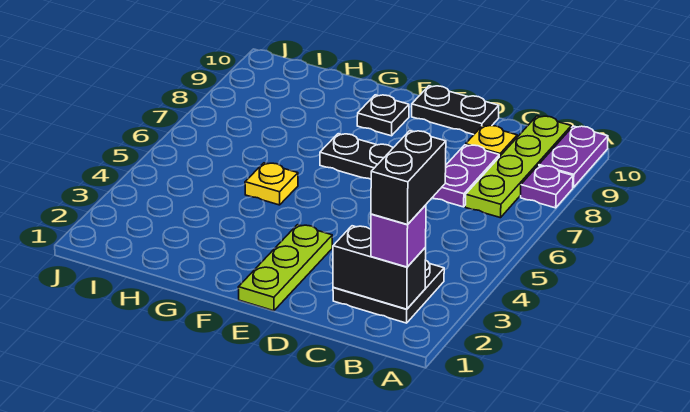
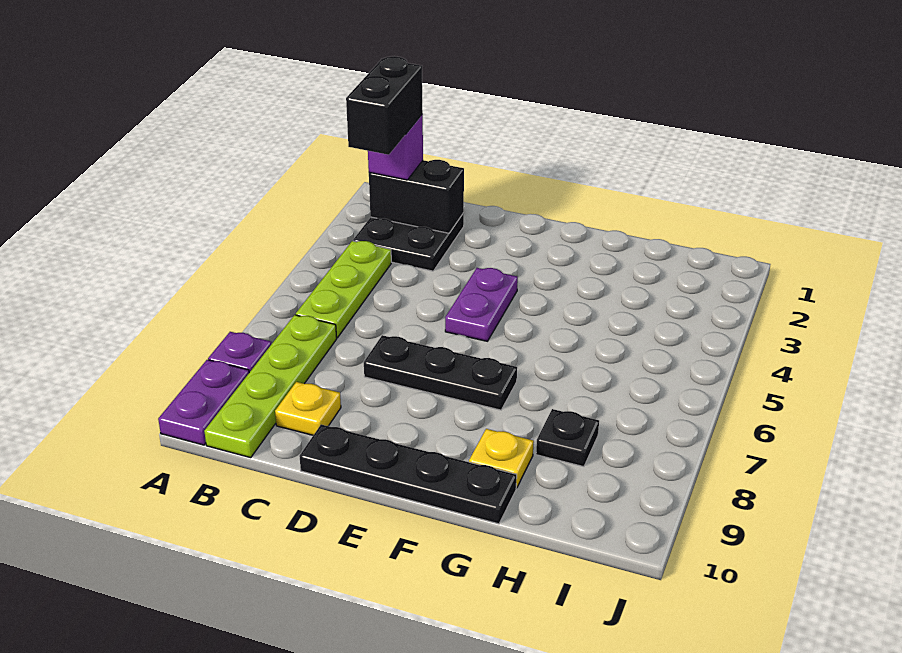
purple plate C7:C8 level 1 -> purple plate E4:E5 level 1
black plate D10:E10 level 1 -> black plate D10:G10 level 1
lime plate E1:E3 level 1 -> lime plate B4:B6 level 1
black plate F9 level 1 -> black plate H8 level 1
yellow plate G5 level 1 -> yellow plate G9 level 1

